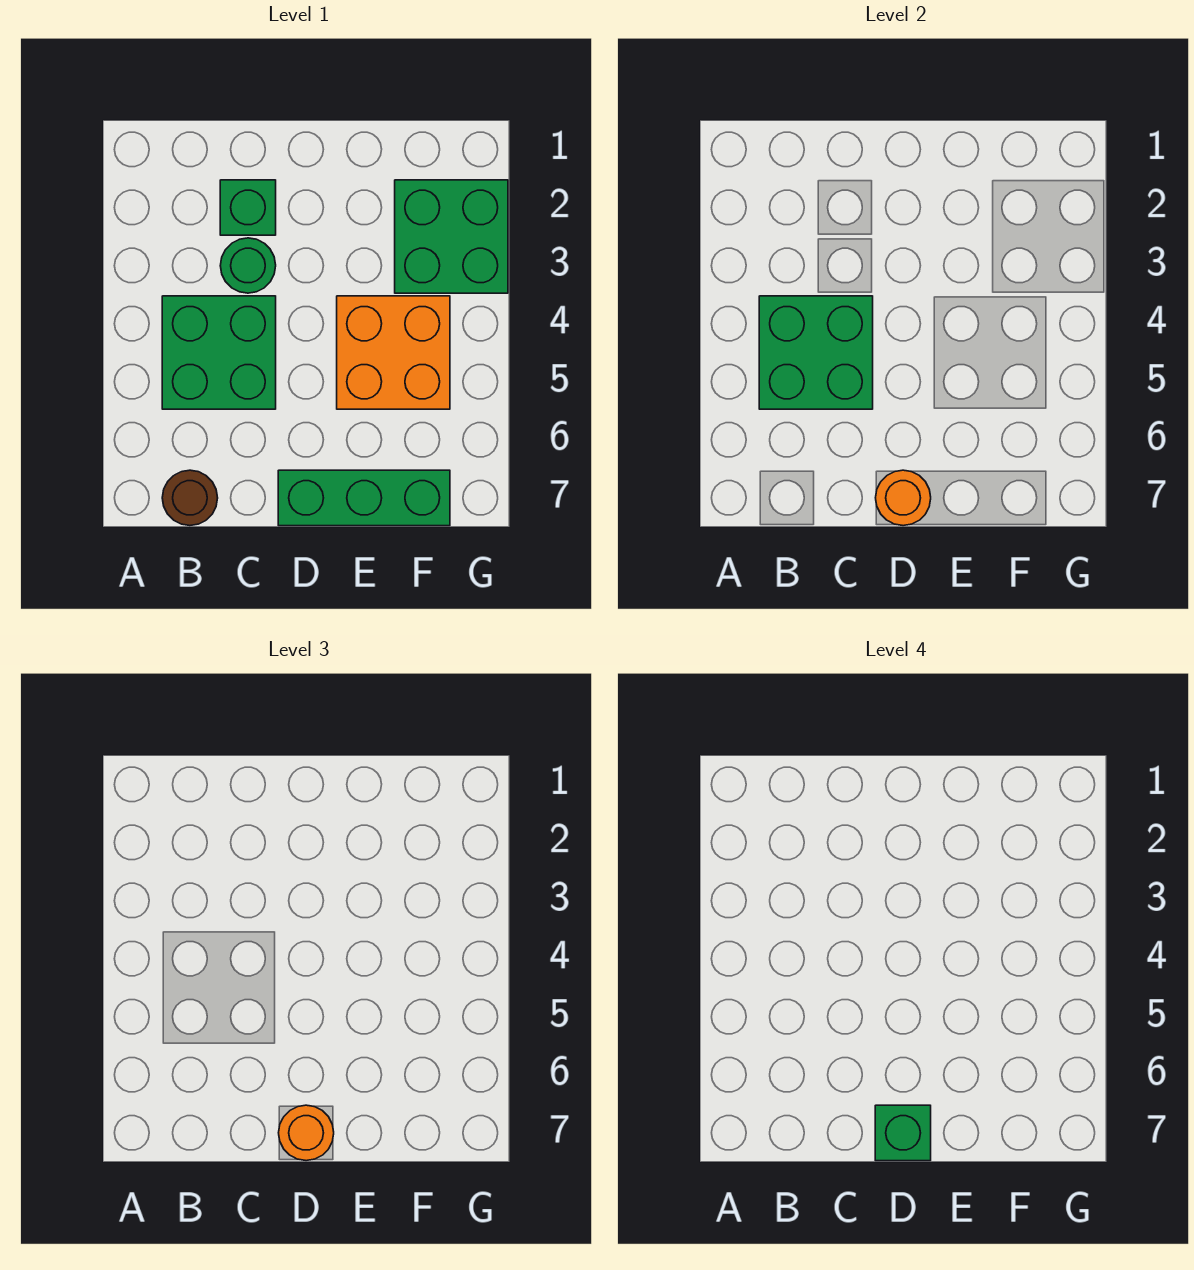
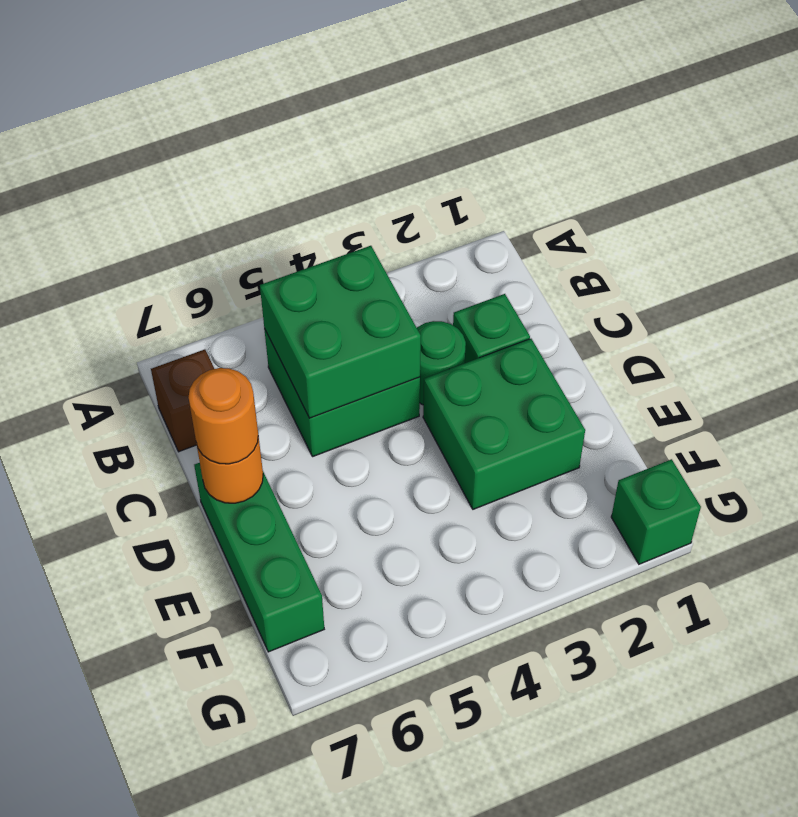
brown round brick B7 level 1 -> brown brick B7 level 1
green brick D7 level 4 -> green brick G1 level 1
orange brick E4:F5 level 1 -> none
green brick F2:G3 level 1 -> green brick D2:E3 level 1

